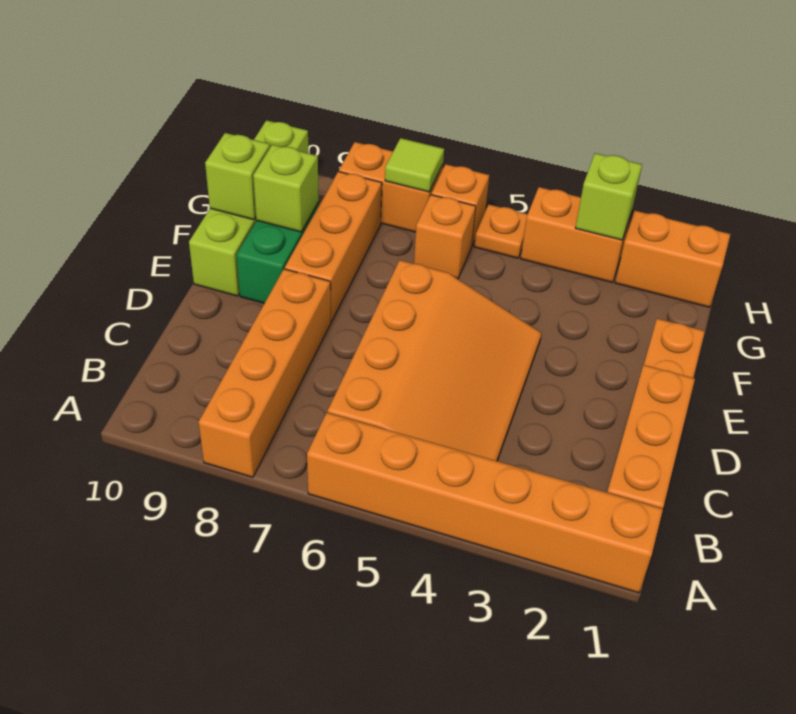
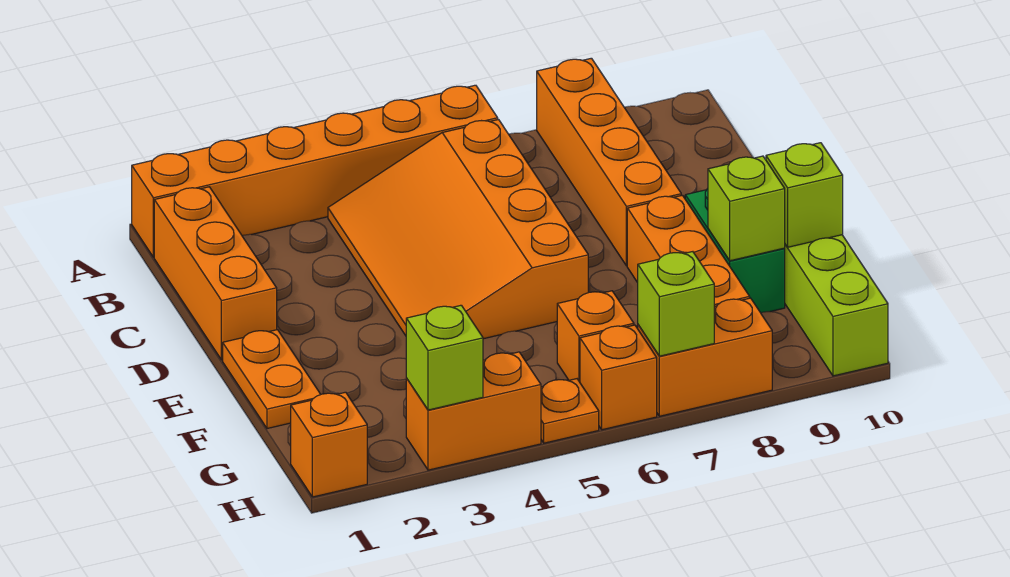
orange brick H1:H2 level 1 -> orange brick H1 level 1
lime tile H7 level 2 -> lime brick H7 level 2

